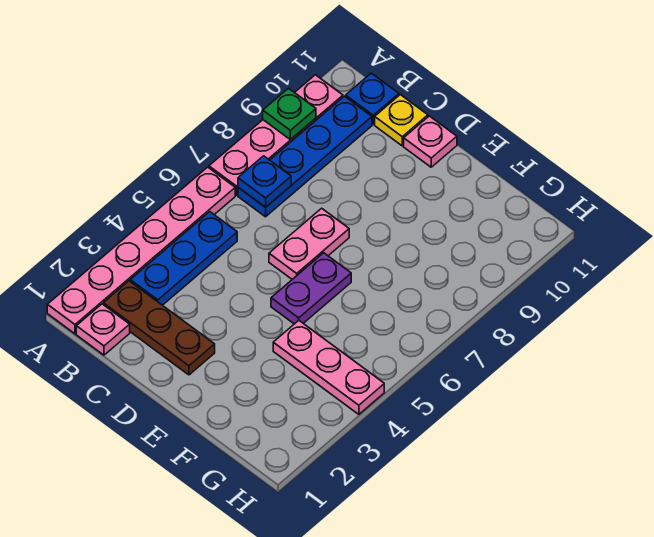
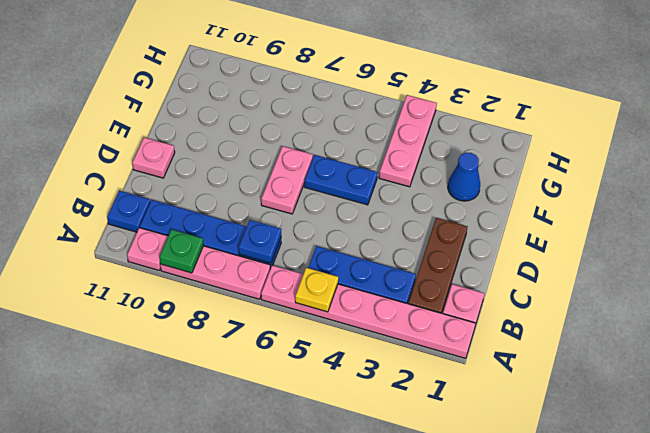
yellow plate C11 level 1 -> yellow plate A5 level 2
pink plate D6:D7 level 1 -> pink plate D7:E7 level 1
purple plate E5:E6 level 1 -> blue plate E5:E6 level 1
none -> blue cone F2 level 1

